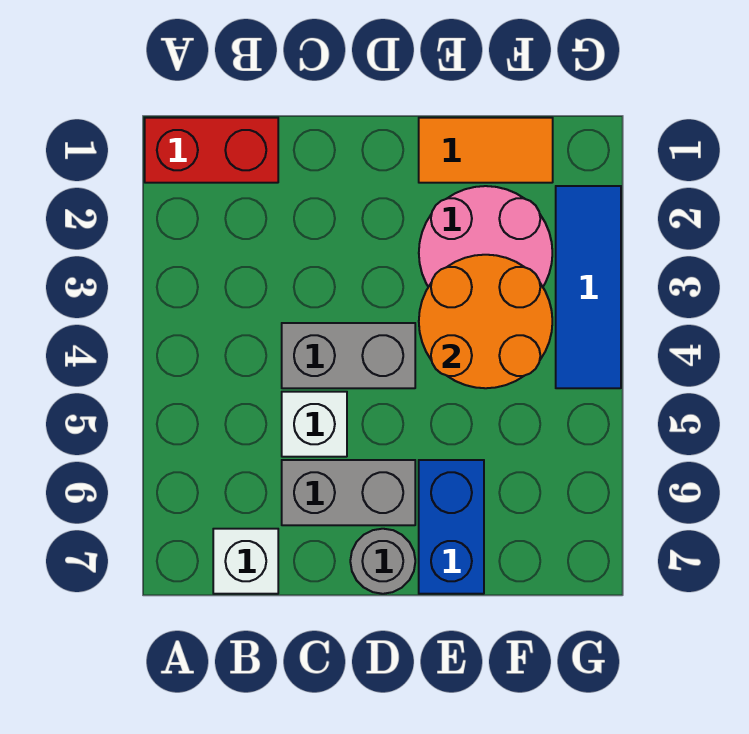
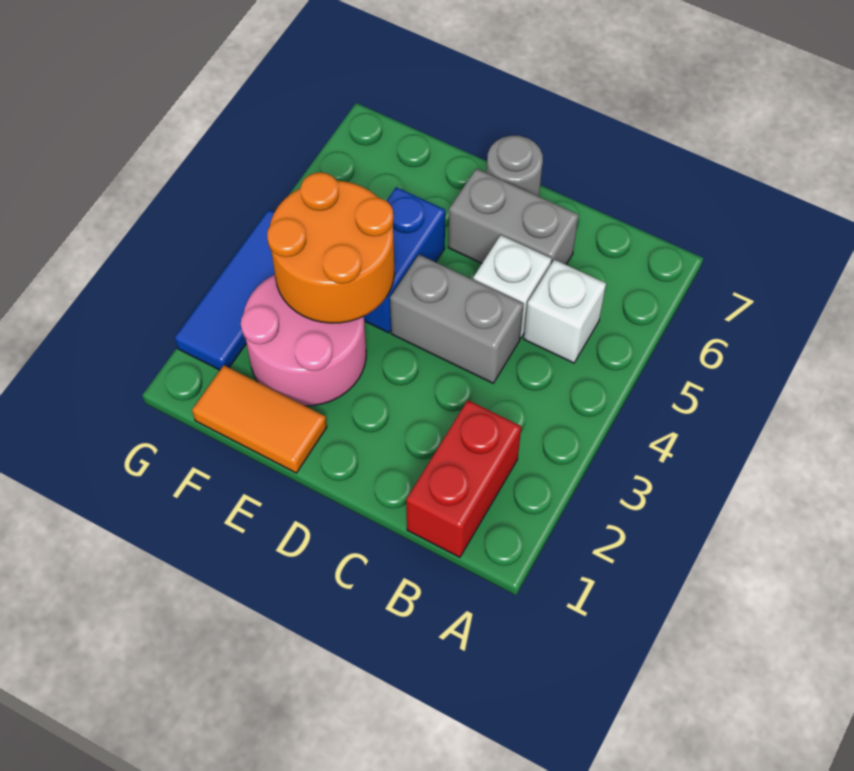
red brick A1:B1 level 1 -> red brick B1:B2 level 1
white brick B7 level 1 -> white brick B5 level 1
blue brick E6:E7 level 1 -> blue brick E4:E5 level 1

